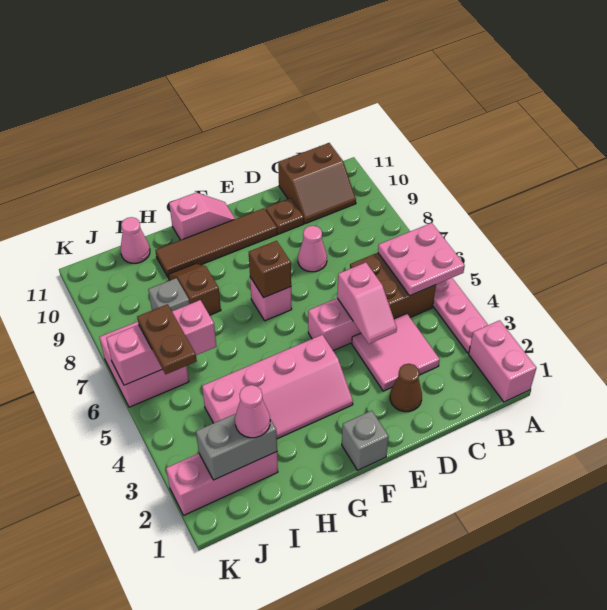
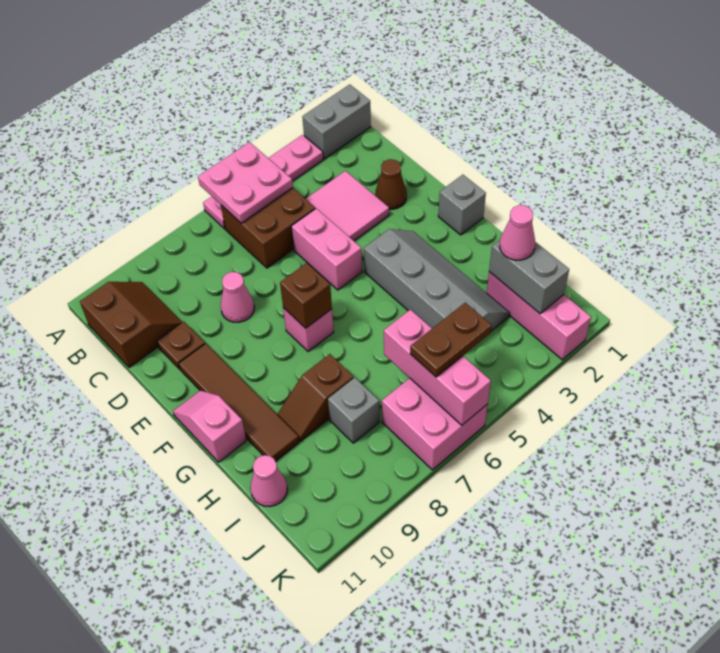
pink brick A1:A2 level 1 -> grey brick A1:A2 level 1
pink slope D4:D5 level 2 top 5 -> none
pink slope F3:I4 level 1 top 4 -> grey slope F3:I4 level 1 top 4

